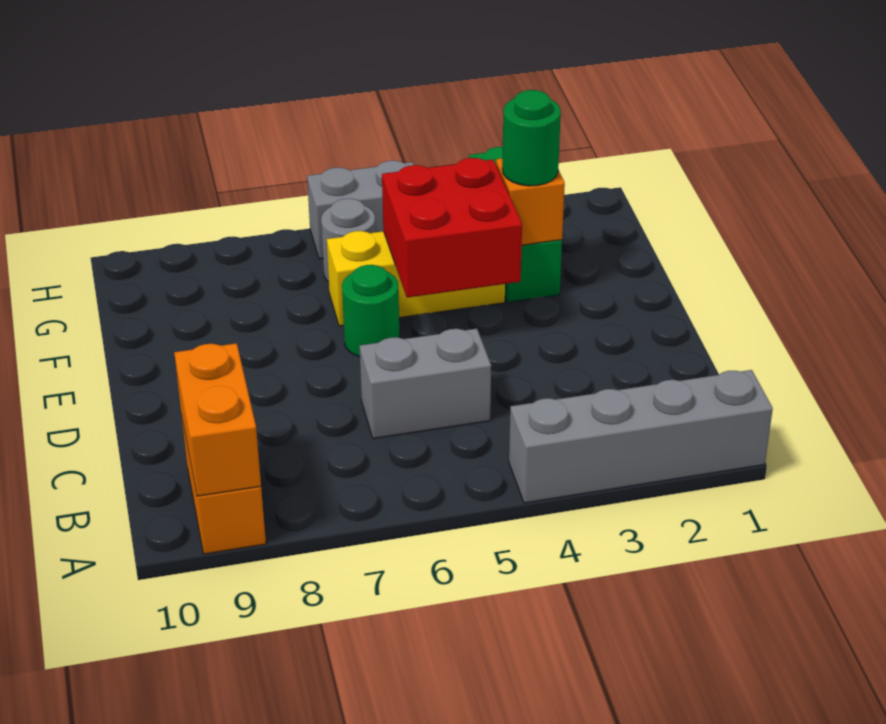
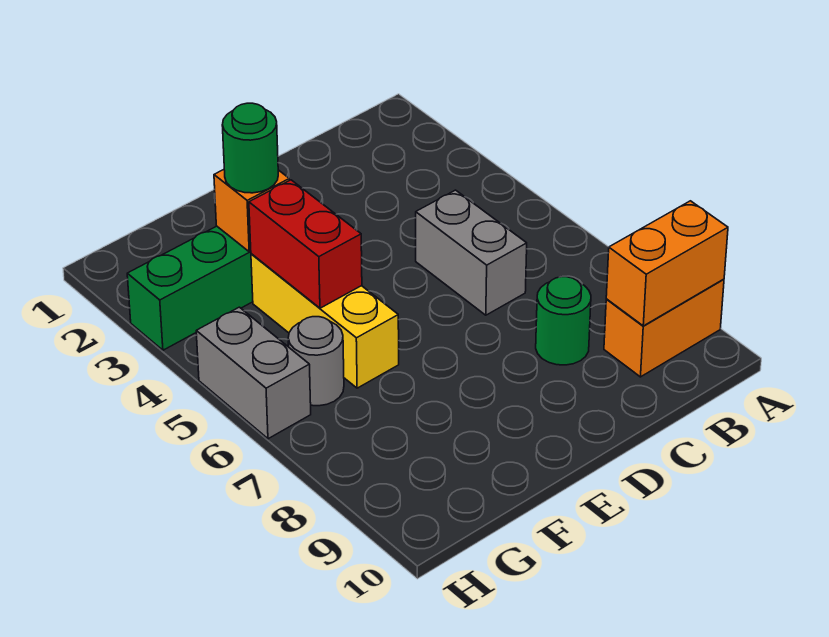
grey brick A1:A4 level 1 -> none
red brick E4:F5 level 2 -> red brick F4:F5 level 2
green round brick E6 level 1 -> green round brick C8 level 1

